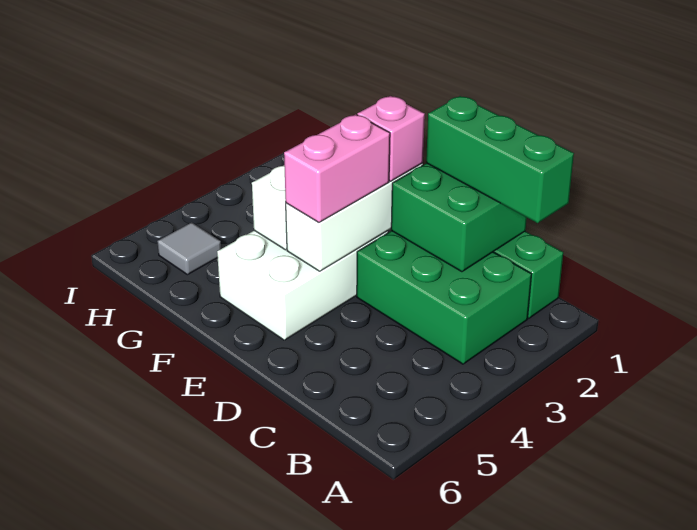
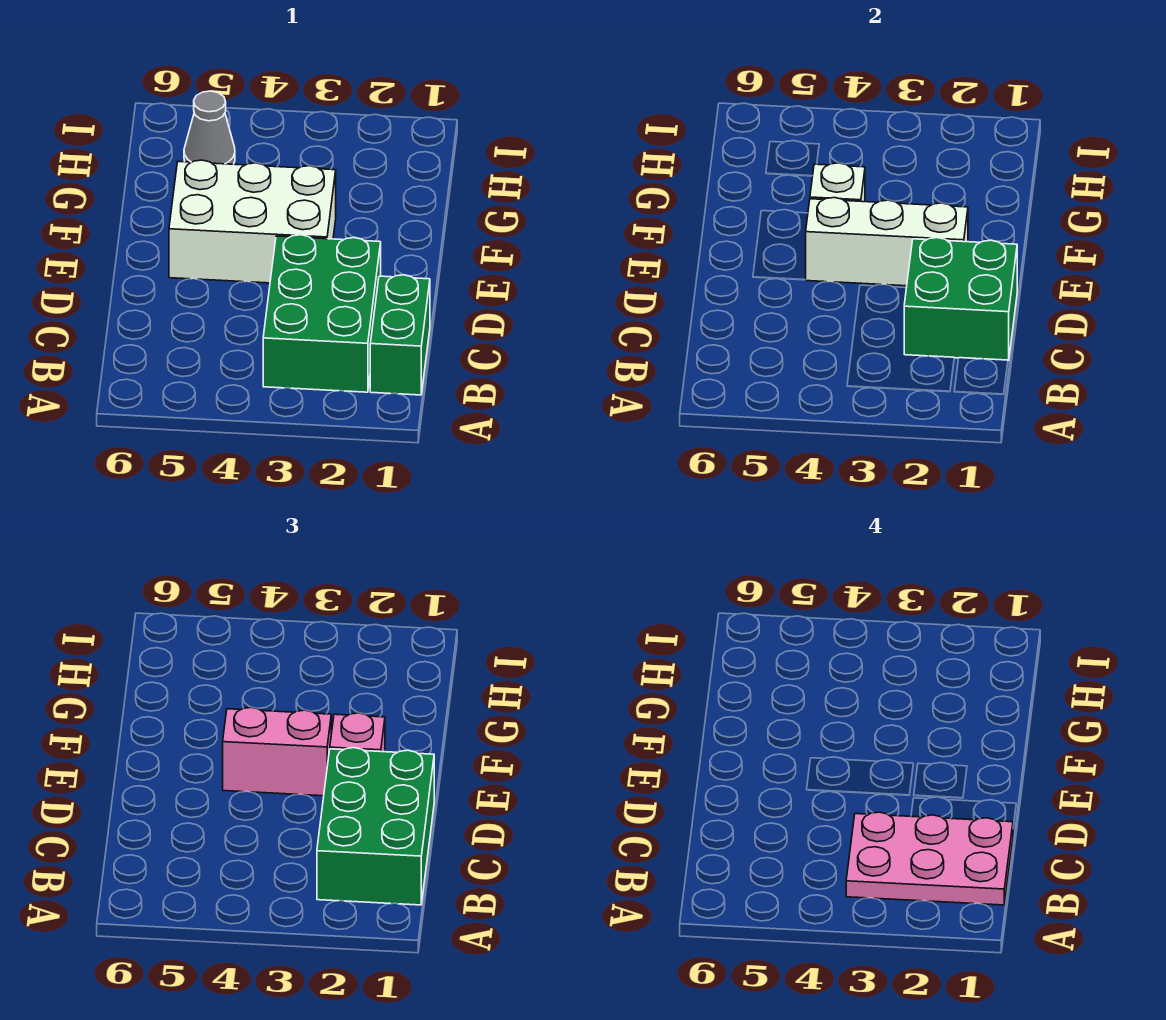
green brick B1:D1 level 3 -> green brick B1:D2 level 3
none -> pink plate B1:C3 level 4
grey tile H5 level 1 -> grey cone H5 level 1

